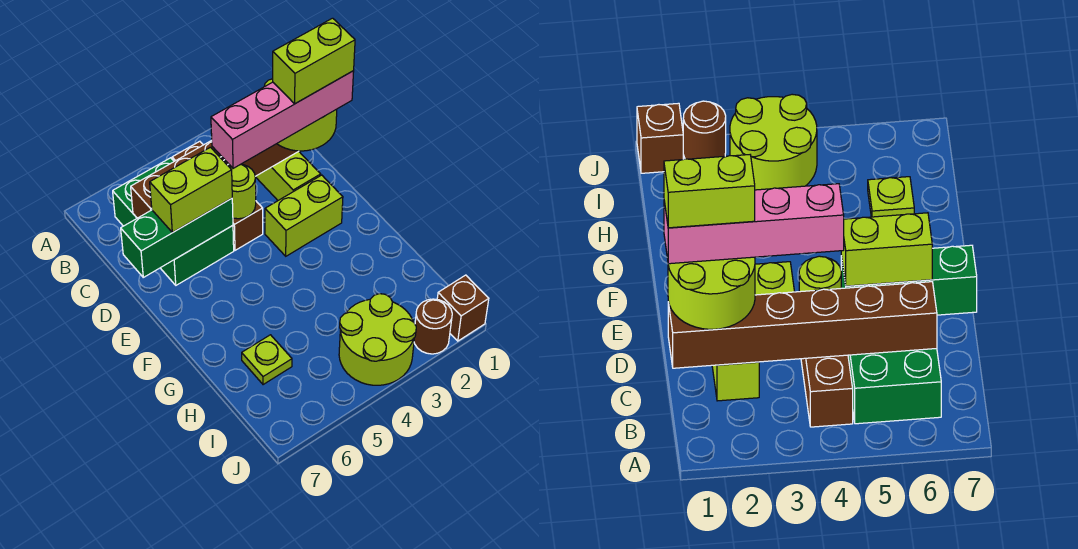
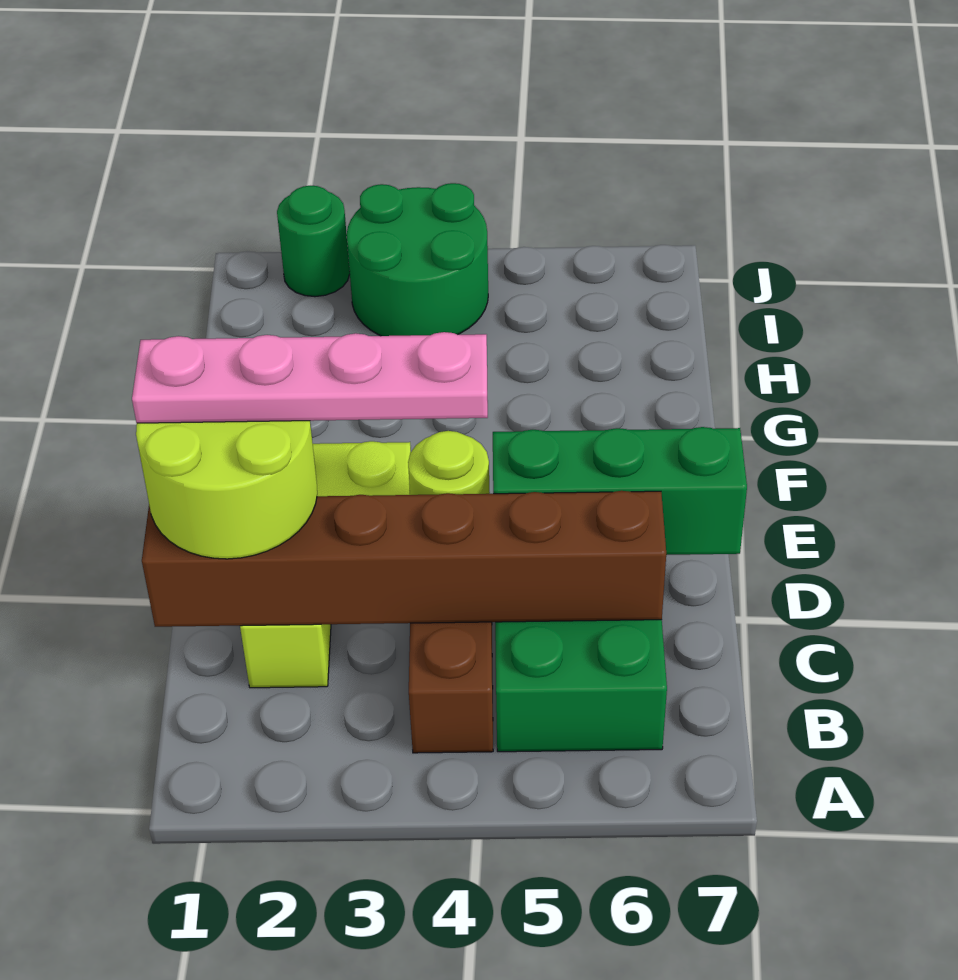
pink brick D1:D4 level 4 -> pink plate D1:D4 level 4
lime brick D1:D2 level 5 -> none
lime brick D5:D6 level 3 -> none
lime plate H6 level 1 -> none
lime round brick I3:J4 level 1 -> green round brick I3:J4 level 1
brown brick J1 level 1 -> none
brown round brick J2 level 1 -> green round brick J2 level 1

